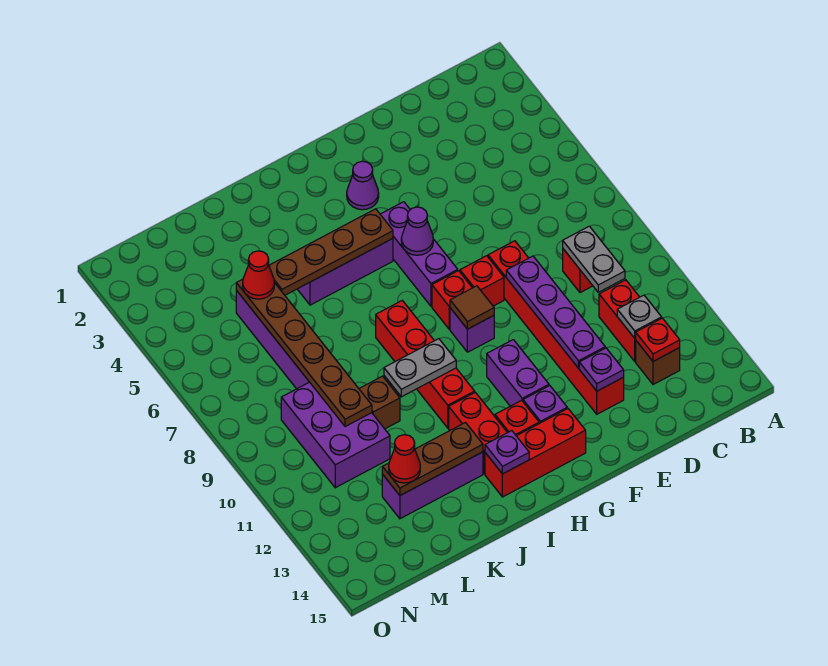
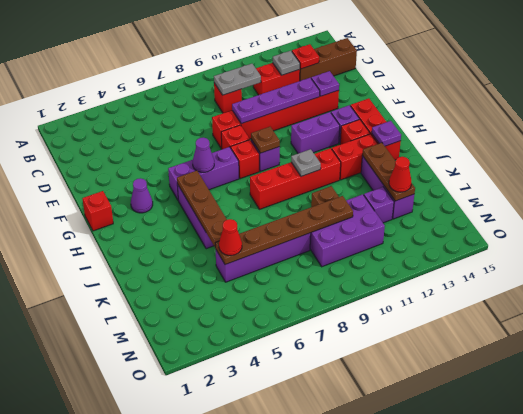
brown brick C13 level 1 -> brown brick C13:C15 level 1
none -> red brick G1 level 1
brown tile G9 level 2 -> brown plate G9 level 2
grey plate I10:J10 level 2 -> grey plate I10 level 2
none -> purple brick L12 level 1

